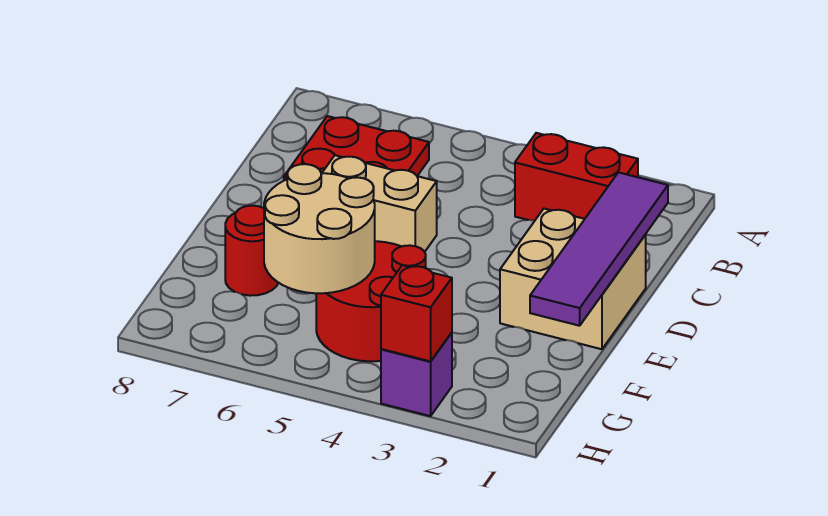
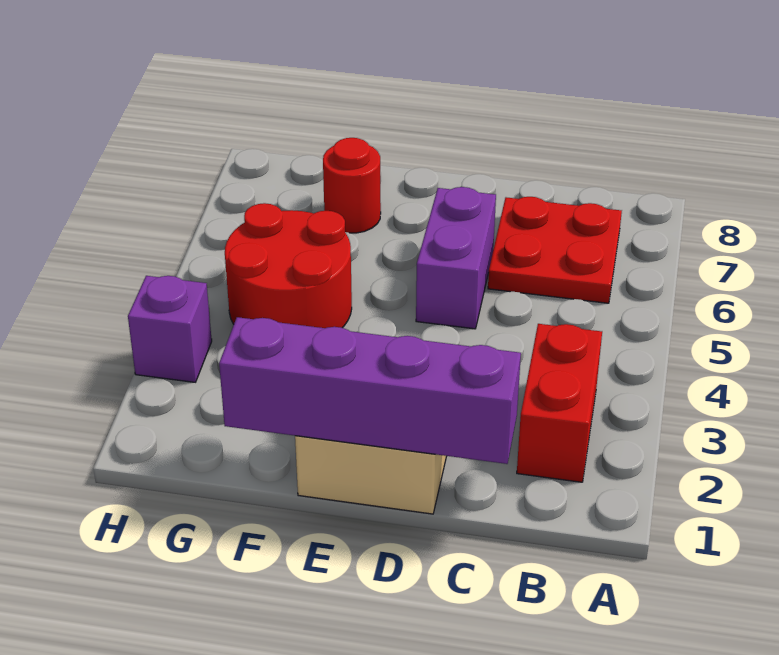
purple tile C1:F1 level 2 -> purple brick C1:F1 level 2
tan brick D5:D6 level 1 -> purple brick D5:D6 level 1
tan round brick F5:G6 level 2 -> none
red brick H3 level 2 -> none

